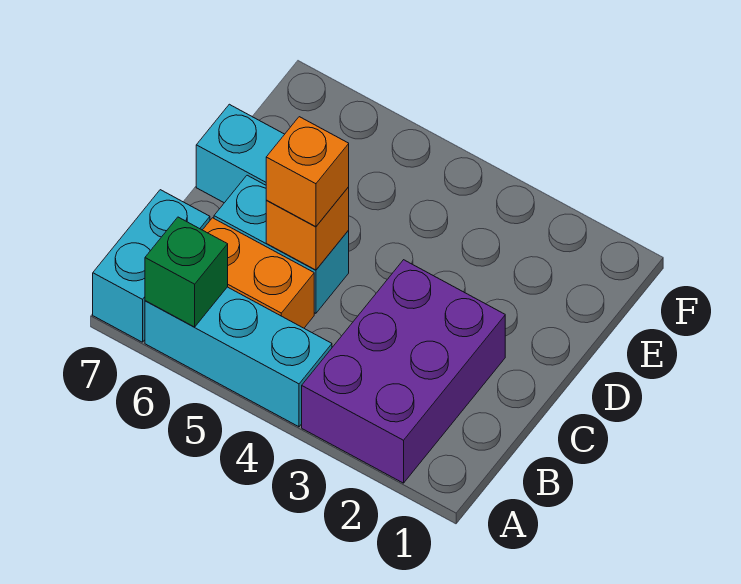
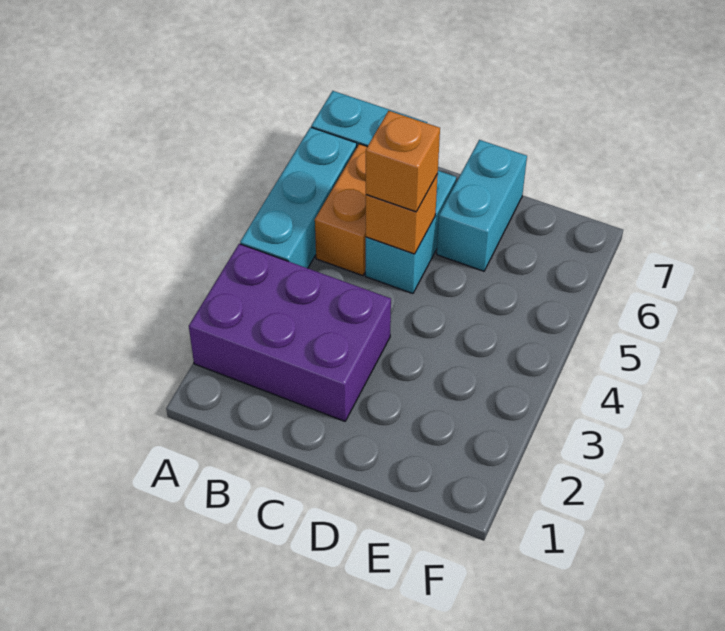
green brick A6 level 2 -> none

